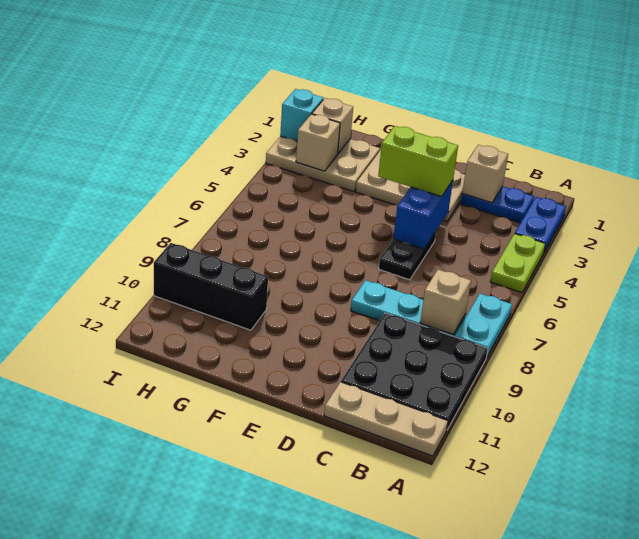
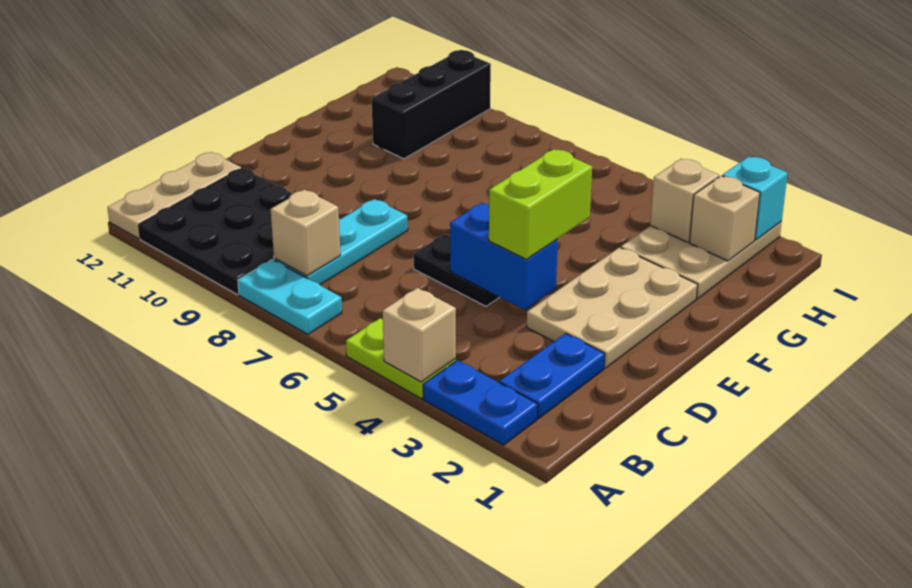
tan brick C2 level 2 -> tan brick A4 level 2

